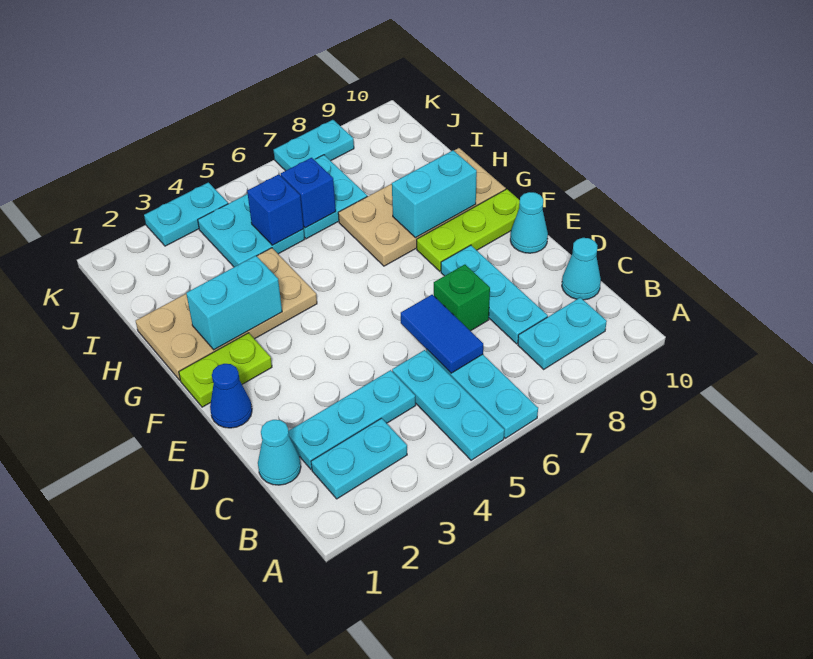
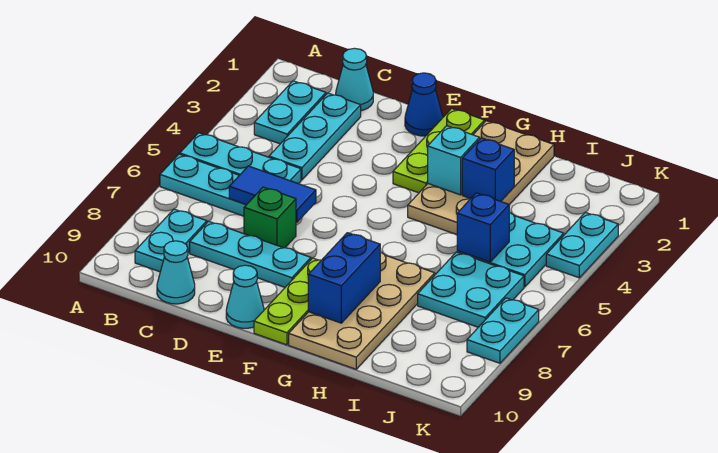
lime plate F1:F2 level 1 -> lime plate F1:F3 level 1
cyan brick G2:G3 level 2 -> cyan brick G3 level 2
cyan brick G8:G9 level 2 -> blue brick G8:G9 level 2
blue brick I6 level 2 -> blue brick H3 level 2

